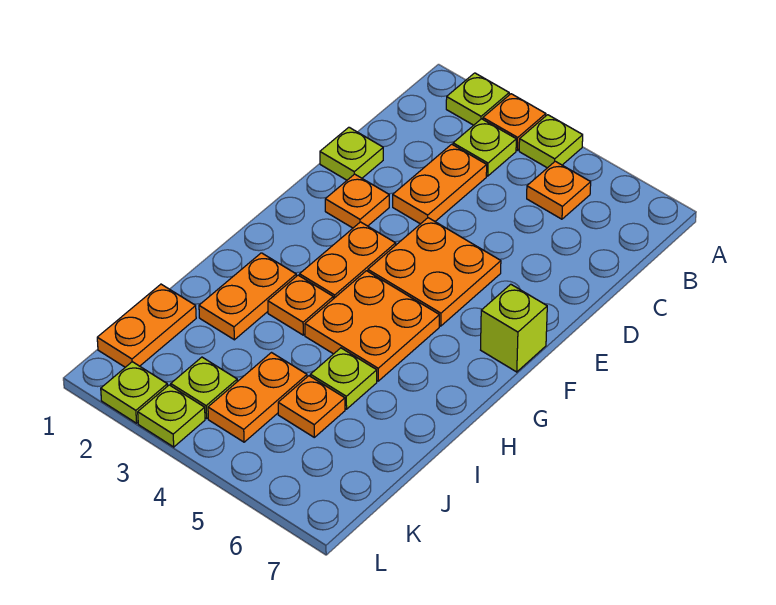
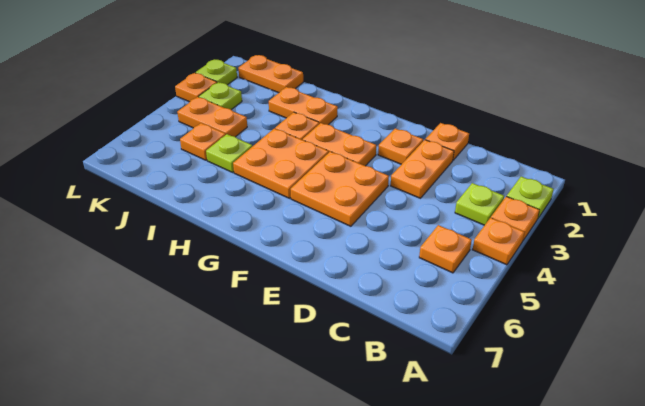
lime plate A4 level 1 -> orange plate A4 level 1
orange plate C3:D3 level 1 -> orange plate D2:D3 level 1
lime plate D1 level 1 -> orange plate D1 level 1
lime brick F7 level 1 -> none
lime plate L3 level 1 -> orange plate L3 level 1

